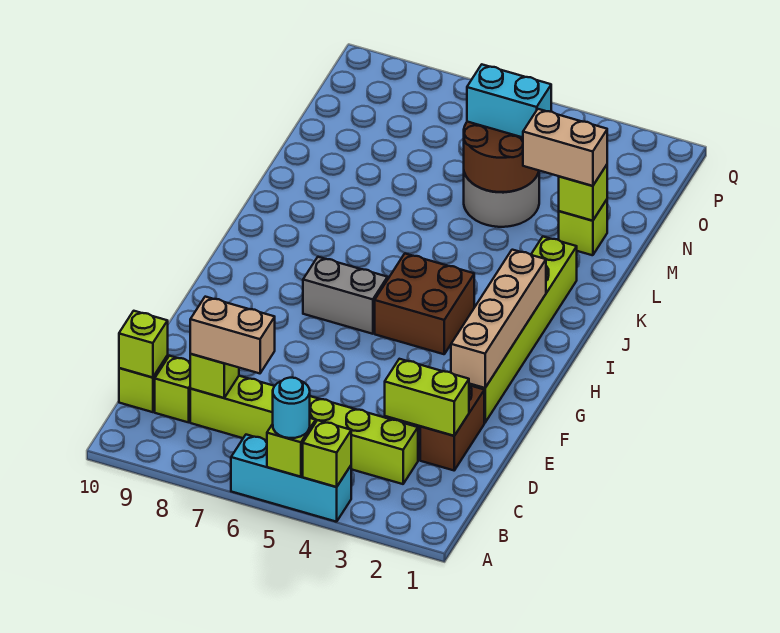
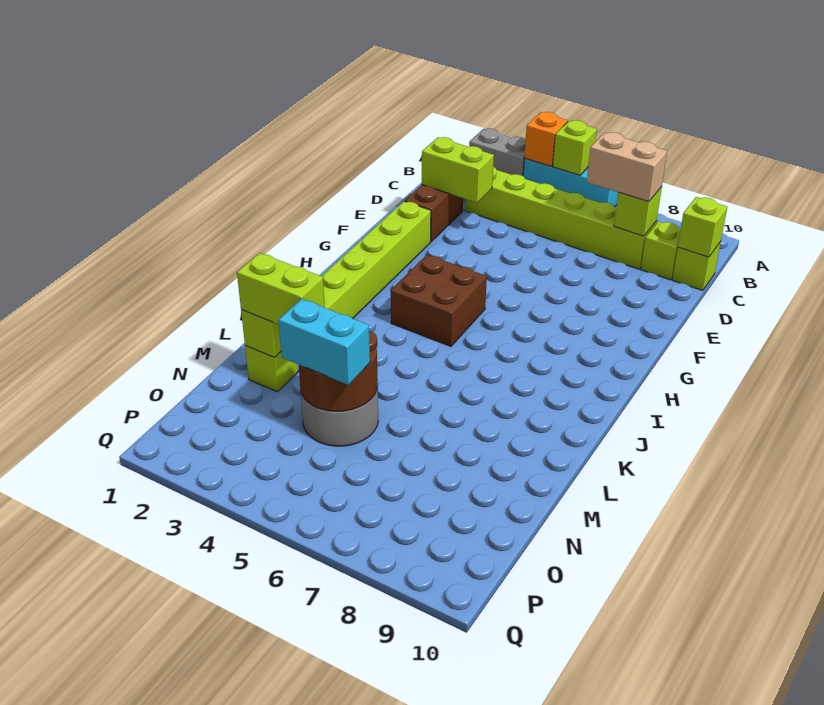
lime brick A4 level 2 -> orange brick A4 level 2
cyan round brick A5 level 3 -> none
tan brick F2:I2 level 2 -> none
grey brick H6:H7 level 1 -> grey brick A2:A3 level 1
tan brick M2:M3 level 3 -> lime brick M2:M3 level 3

